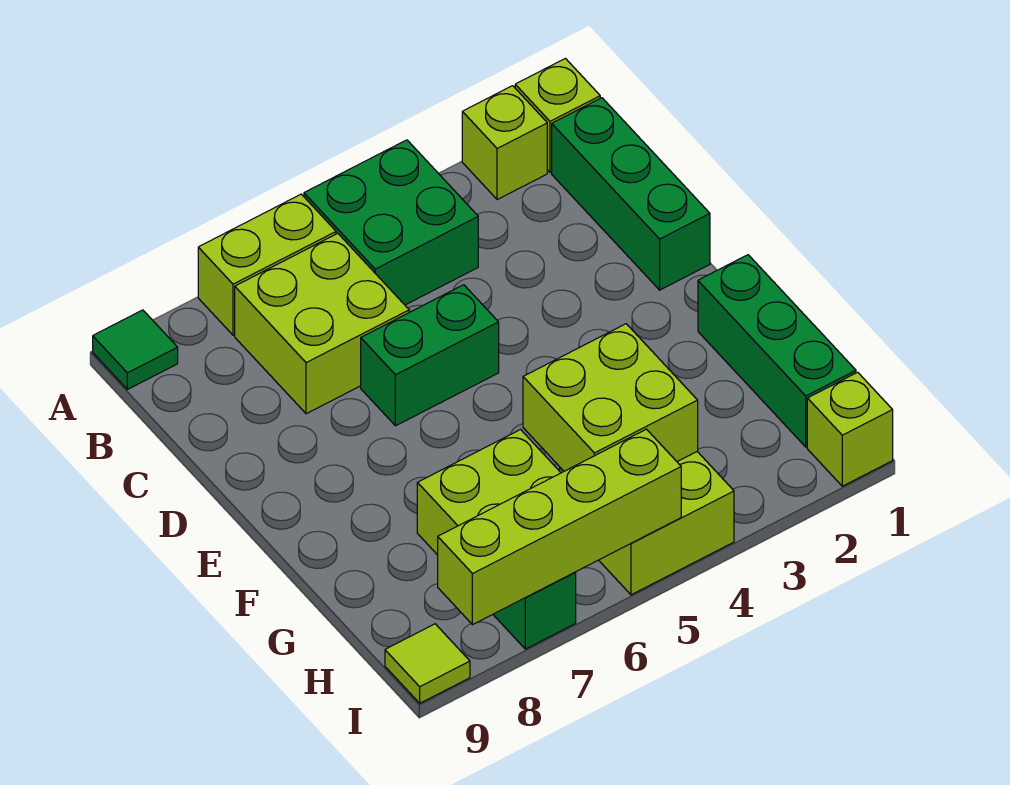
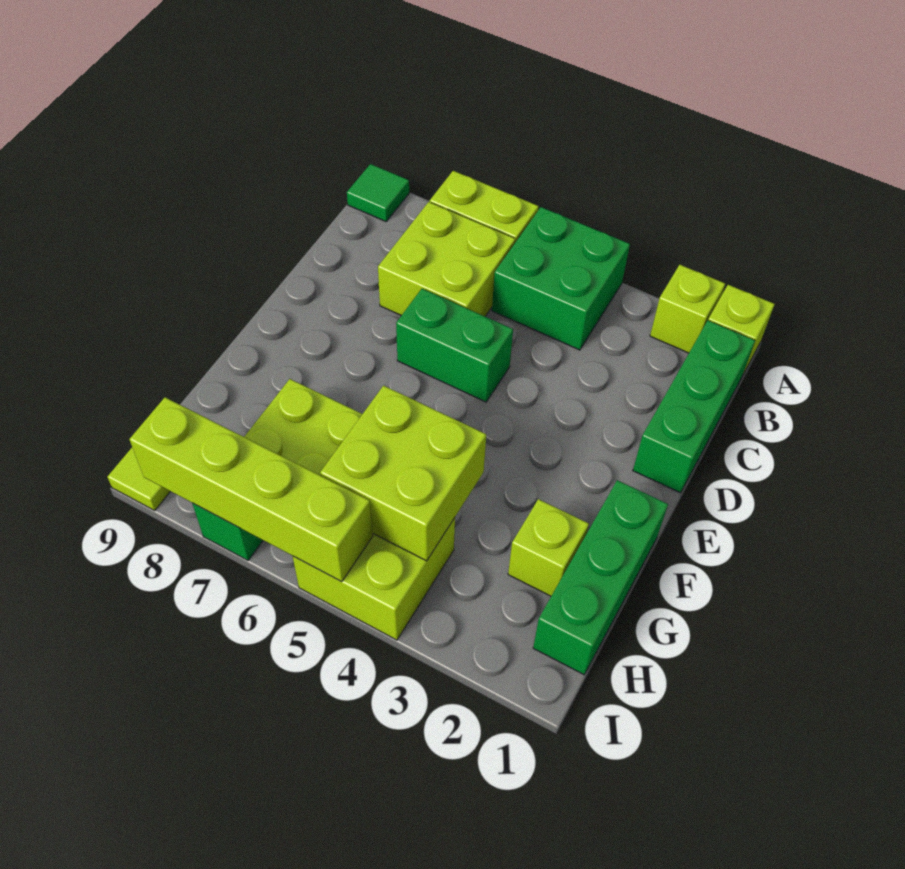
lime brick I1 level 1 -> lime brick G2 level 1

